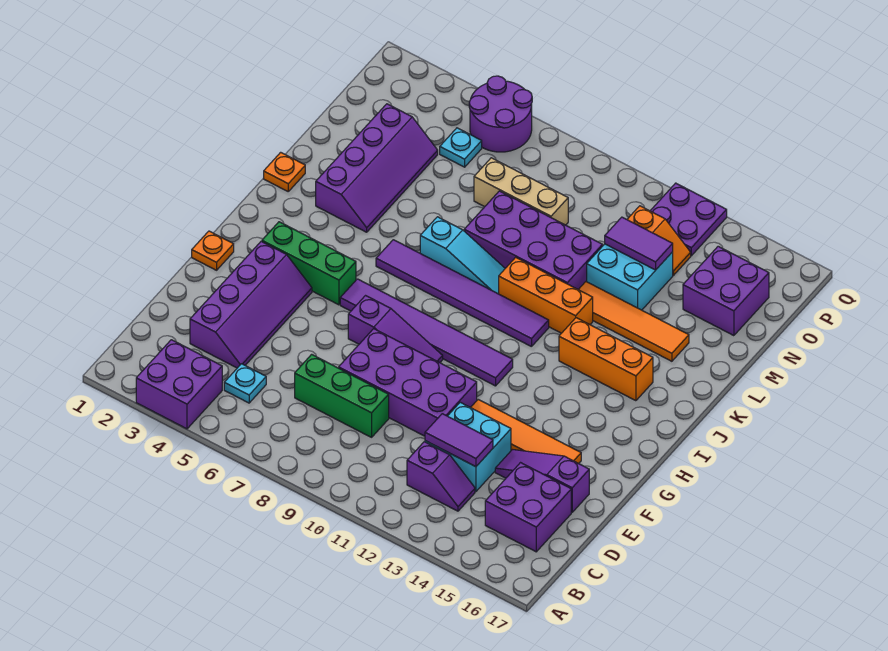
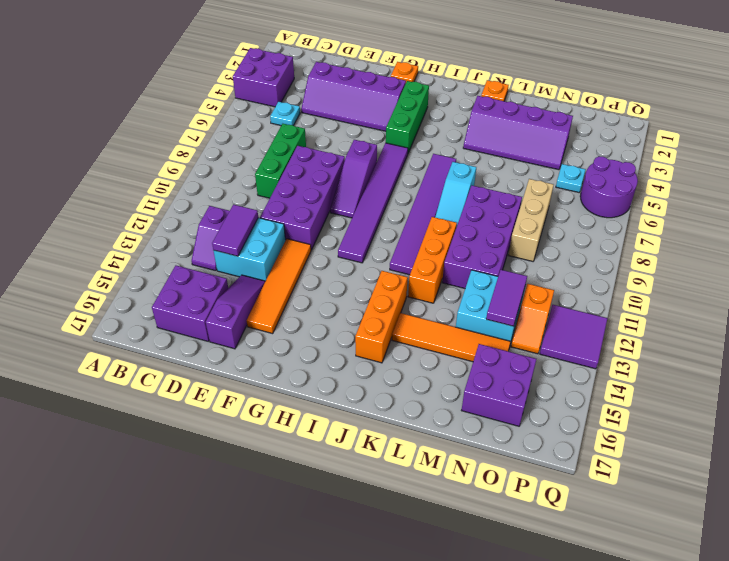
orange tile L12:L15 level 1 -> orange tile K14:N14 level 1
purple plate P12:Q13 level 1 -> purple tile P12:Q13 level 1

